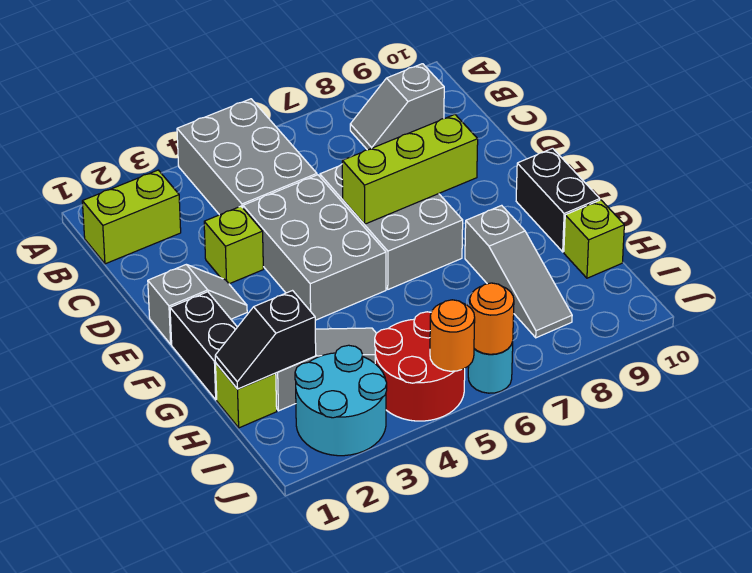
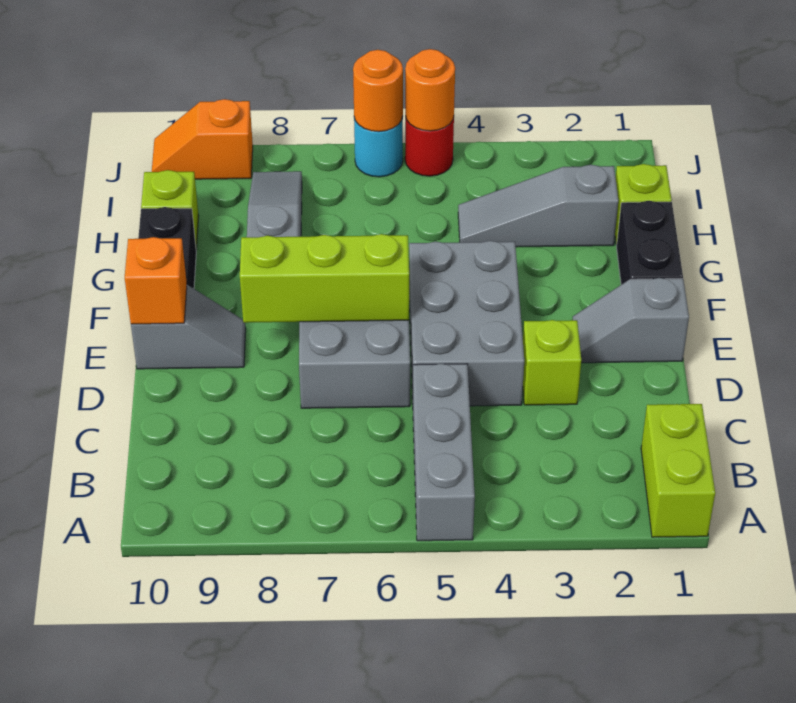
grey brick A4:C5 level 1 -> grey brick A5:C5 level 1
lime brick B1:B2 level 1 -> lime brick A1:B1 level 1
grey slope B8:B9 level 1 top 9 -> grey slope E9:E10 level 1 top 10
none -> orange brick E10 level 2
black slope H1:H2 level 2 top 2 -> none
cyan round brick I2:J3 level 1 -> none
red round brick I4:J5 level 1 -> red round brick J5 level 1
none -> orange slope J9:J10 level 1 top 9

